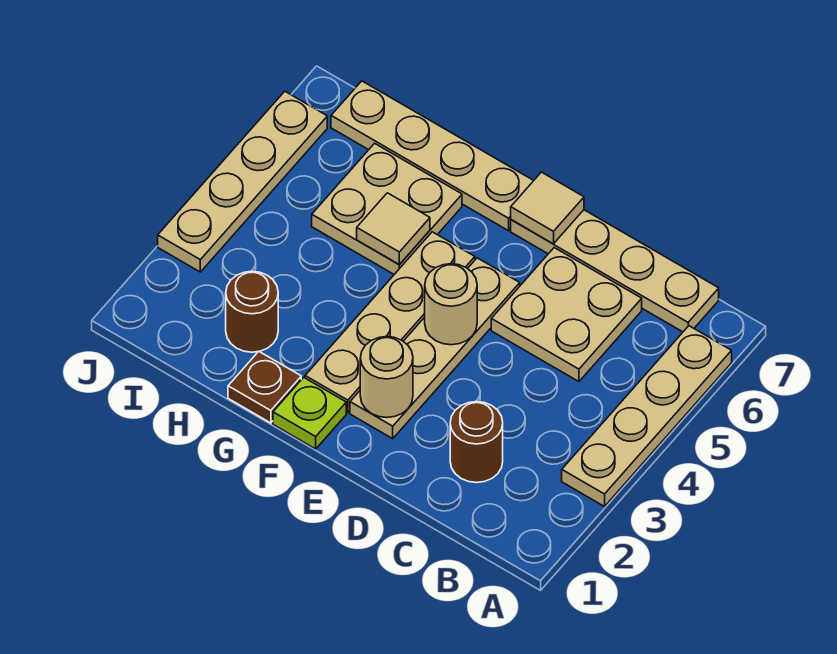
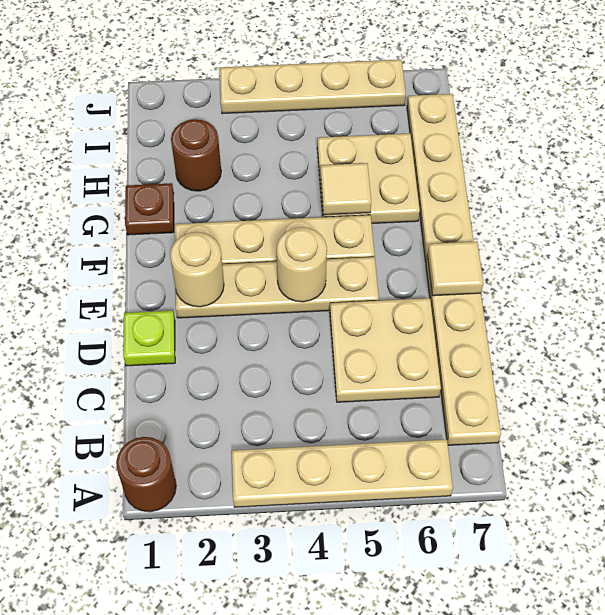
brown round brick C2 level 1 -> brown round brick A1 level 1
lime plate F1 level 1 -> lime plate D1 level 1

